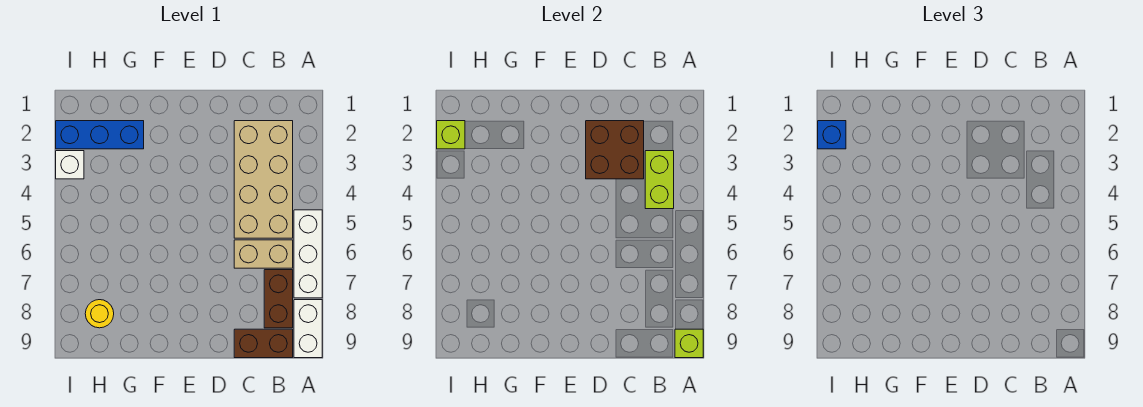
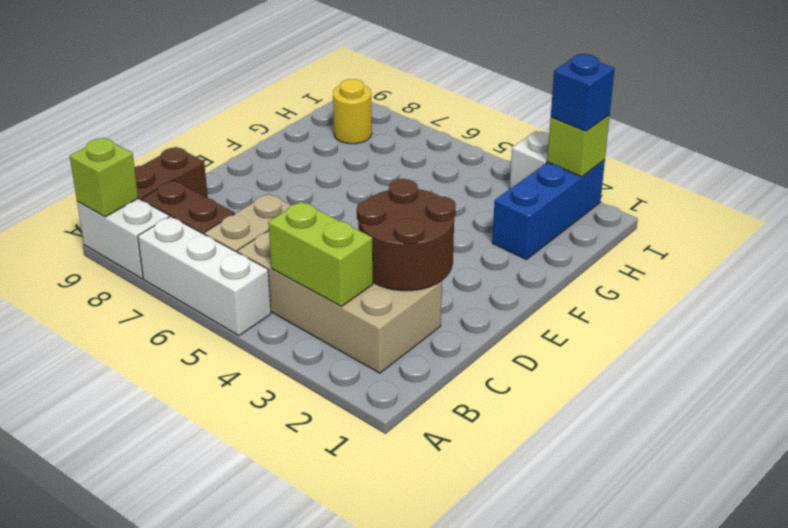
brown brick C2:D3 level 2 -> brown round brick C2:D3 level 2

